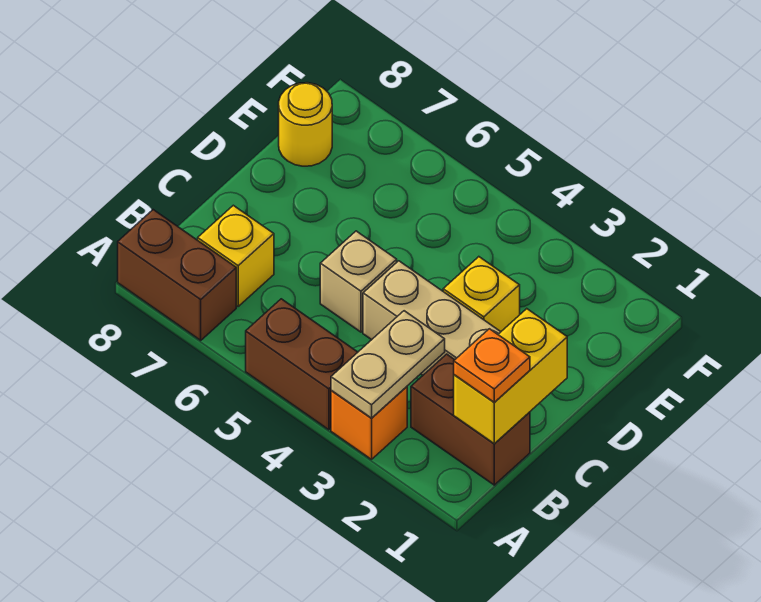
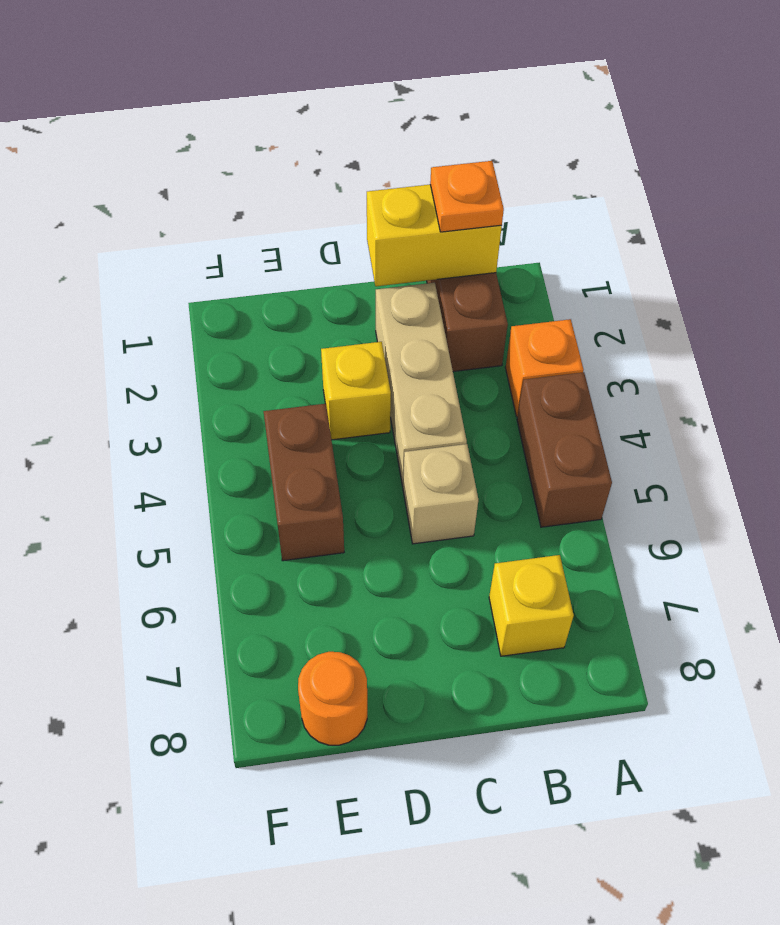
tan plate A3:B3 level 2 -> none
brown brick A7:A8 level 1 -> brown brick E4:E5 level 1
yellow round brick E8 level 1 -> orange round brick E8 level 1

